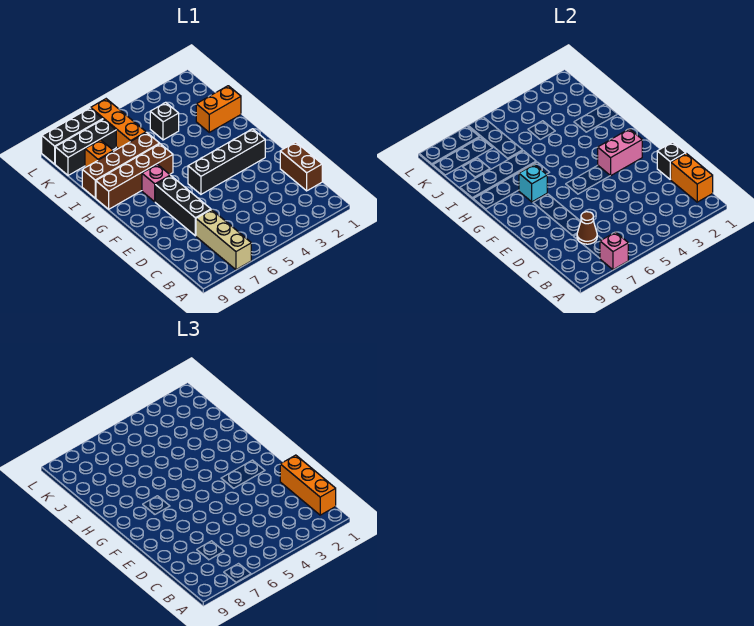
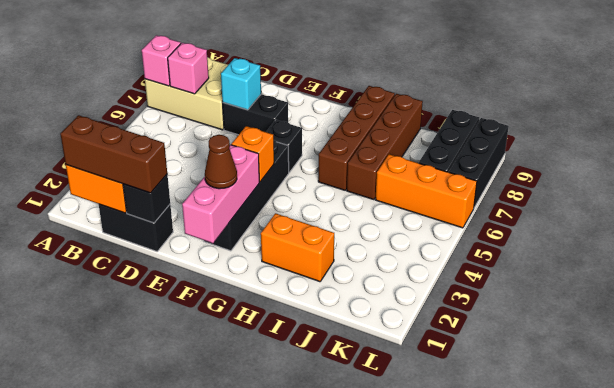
tan brick A7:C7 level 1 -> tan brick A7:C8 level 1
orange brick B1:D1 level 3 -> brown brick B1:D1 level 3
brown brick C1:D1 level 1 -> black brick C1:D1 level 1
brown cone C7 level 2 -> brown cone F2 level 3
black brick D7:F7 level 1 -> black brick D7:E7 level 1
pink brick F2:F3 level 2 -> pink brick F1:F3 level 2
pink brick G7 level 1 -> pink brick B7 level 2
cyan brick G7 level 2 -> cyan brick D7 level 2
orange brick I1:I2 level 1 -> orange brick H2:I2 level 1
black brick J4 level 1 -> black brick F6 level 1
orange brick J8 level 1 -> orange brick F4 level 2

